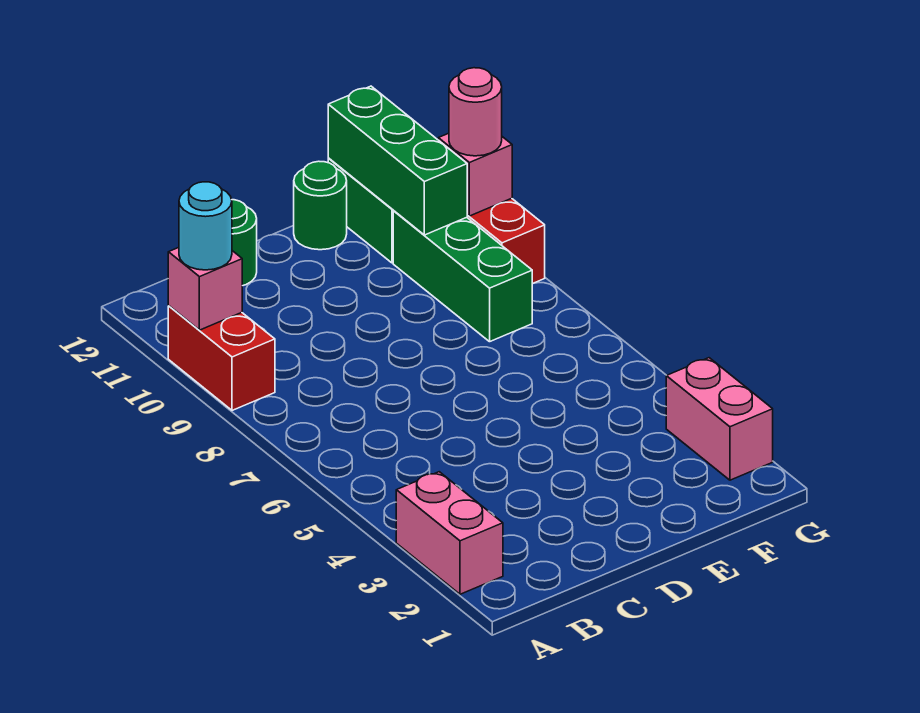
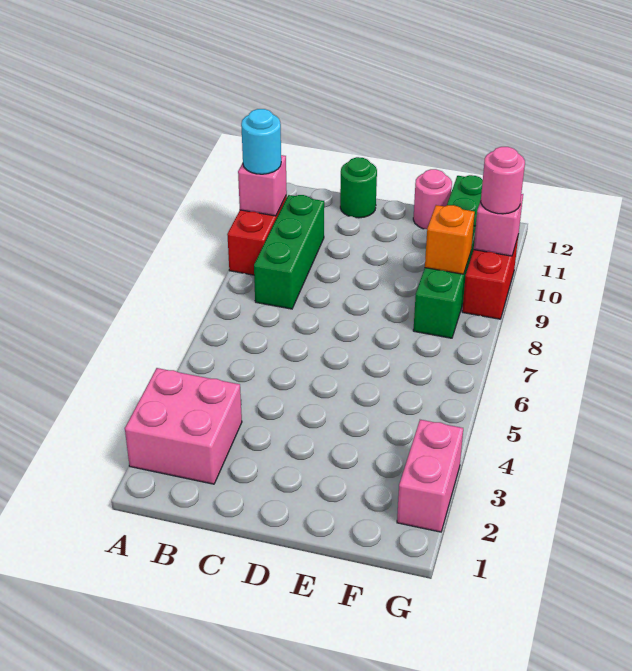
pink brick A2:A3 level 1 -> pink brick A2:B3 level 1
green round brick E12 level 1 -> pink round brick E12 level 1
none -> orange brick F9 level 2
green brick F10:F12 level 2 -> green brick B8:B10 level 1

